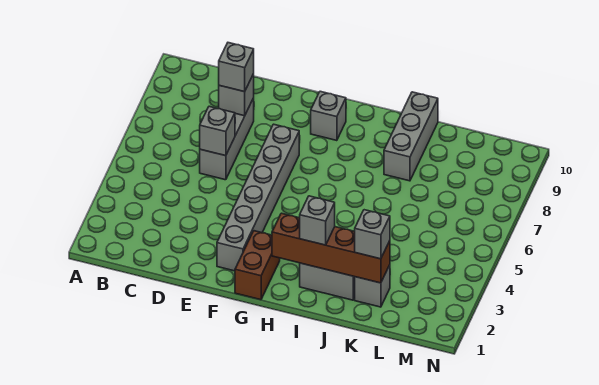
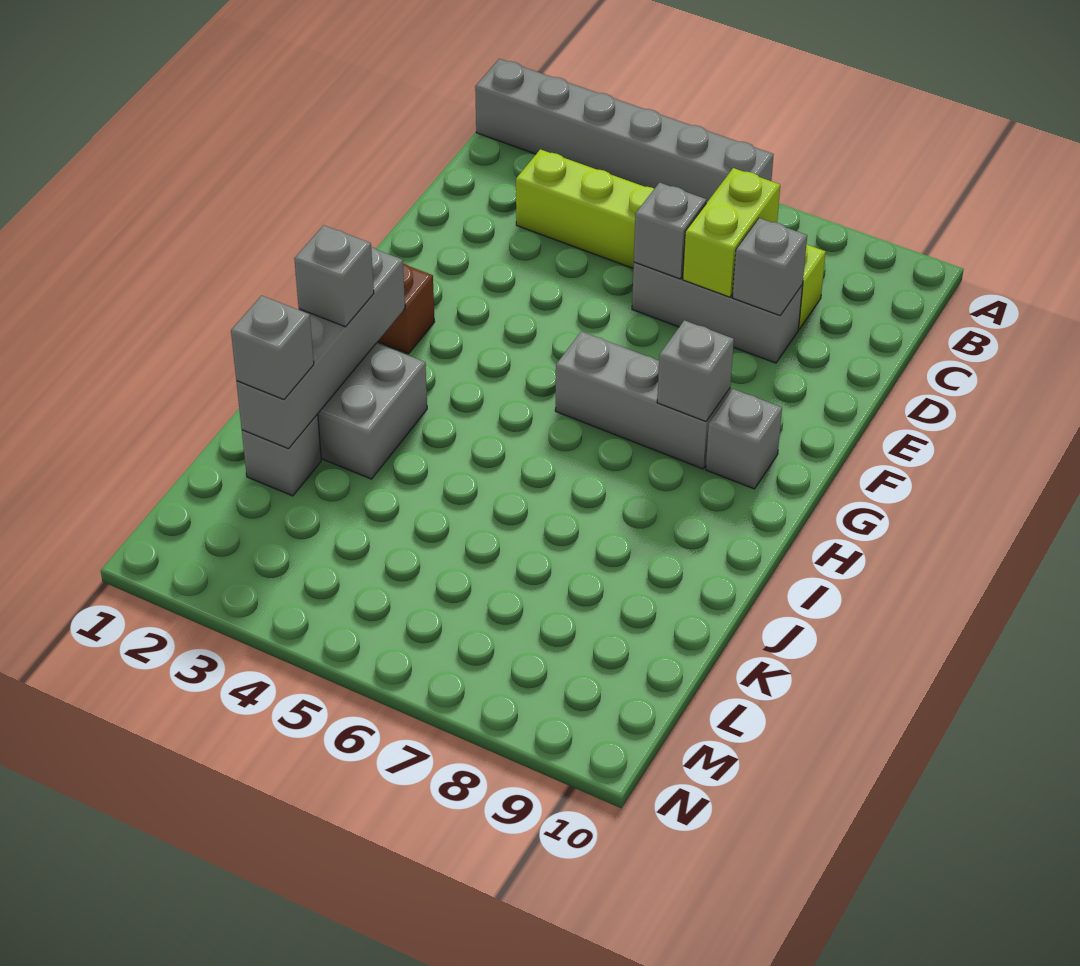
none -> lime brick C3:C8 level 1
none -> lime brick C7:D7 level 2
grey brick D8 level 3 -> grey brick G8 level 2
grey brick F2:F7 level 1 -> grey brick A1:A6 level 1
brown brick H2:K2 level 2 -> grey brick H2:K2 level 2
grey brick J8:J10 level 1 -> grey brick G6:G8 level 1

